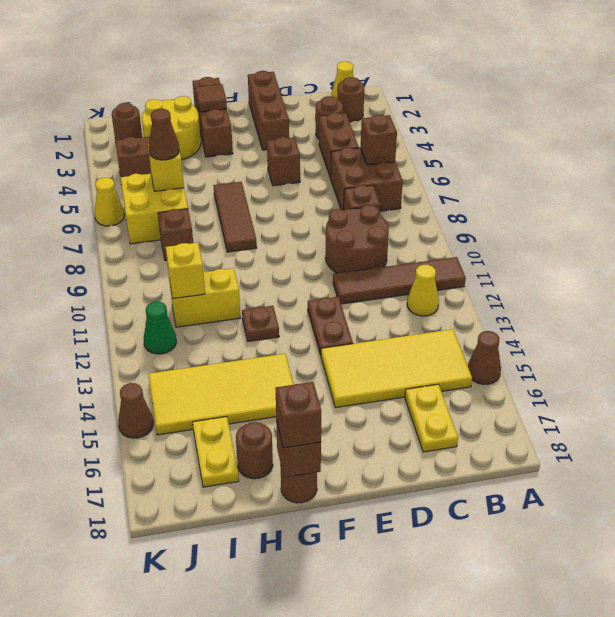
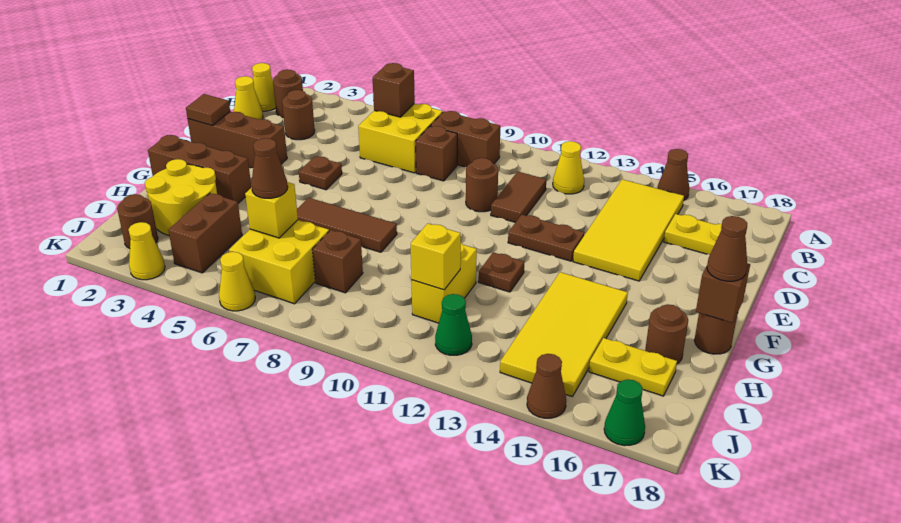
brown tile A11:D11 level 1 -> brown tile C11:D11 level 1
brown brick B6:C7 level 1 -> yellow brick B6:C7 level 1
none -> yellow cone C1 level 1
brown brick C4:C5 level 1 -> brown brick B8:B9 level 1
brown round brick C9:D10 level 1 -> brown round brick D10 level 1
brown brick E5 level 1 -> brown plate E5 level 1
brown tile G2 level 2 -> brown tile E1 level 2
brown brick G18 level 3 -> brown cone G18 level 3
none -> yellow cone K3 level 1
none -> green cone K17 level 1

